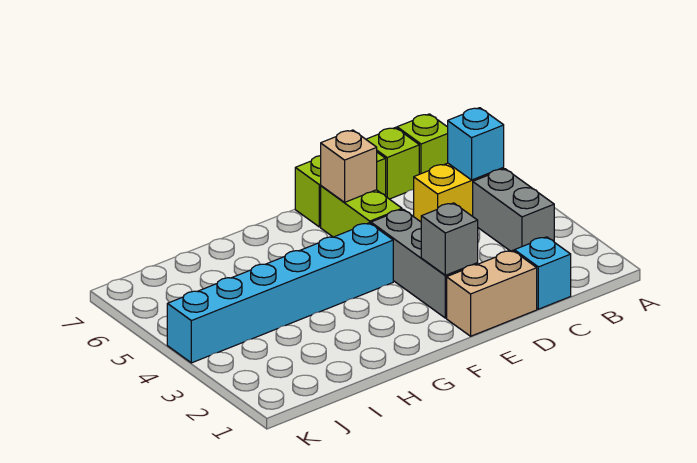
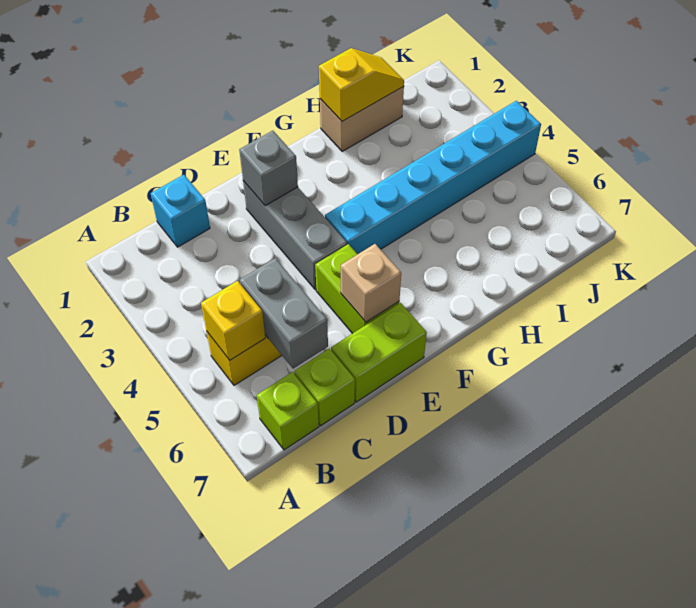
grey brick B3:B4 level 1 -> grey brick C5:C6 level 2
cyan brick B5 level 2 -> yellow brick B5 level 2
tan brick D1:E1 level 1 -> tan brick H1:I1 level 1
none -> yellow slope H1:I1 level 2 top H

